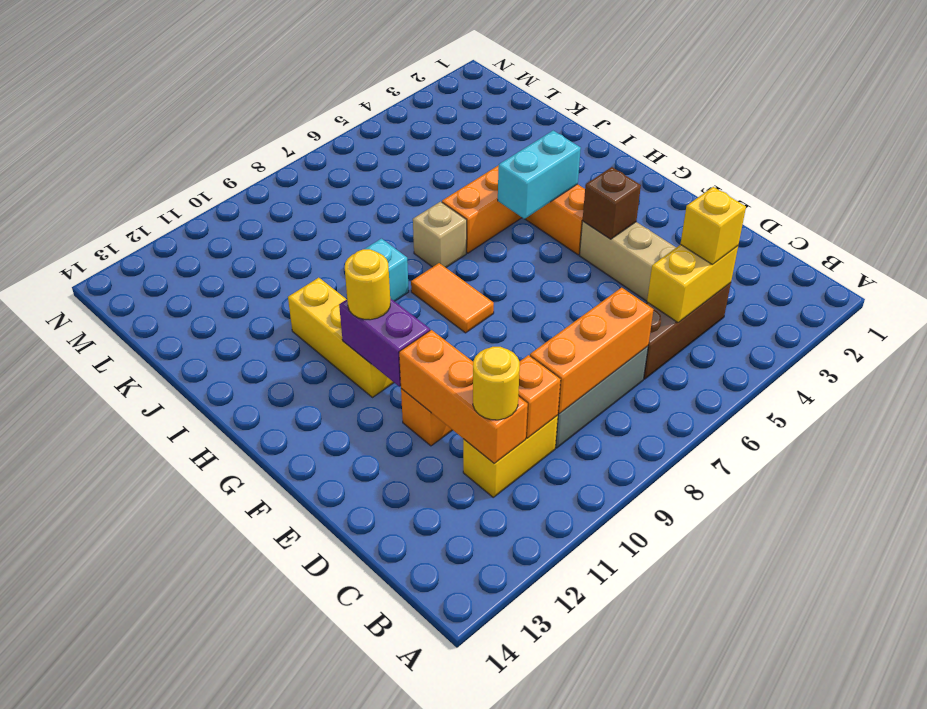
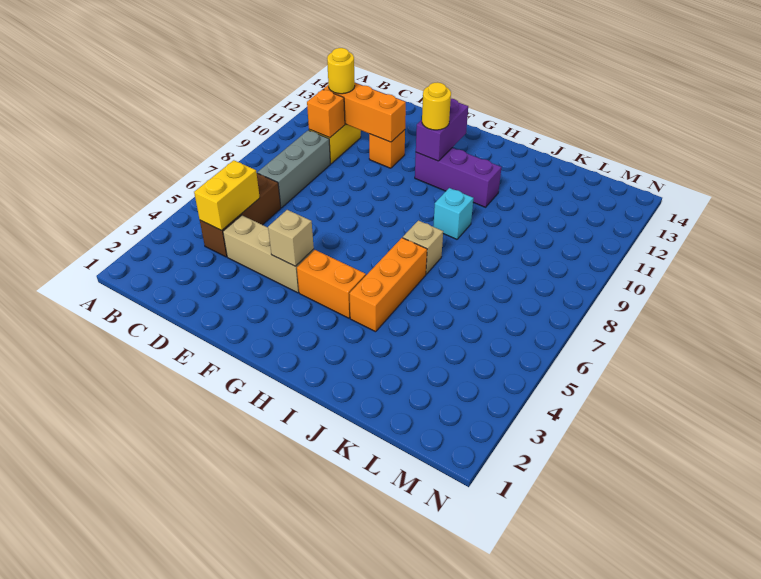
yellow brick C4 level 3 -> none
orange brick C7:C9 level 2 -> none
brown brick F4 level 2 -> tan brick F4 level 2
purple brick F11:G11 level 2 -> purple brick G11:G12 level 2
orange tile G8:H8 level 1 -> none
yellow brick G11:I11 level 1 -> purple brick G11:I11 level 1
cyan brick H4:H5 level 2 -> none

